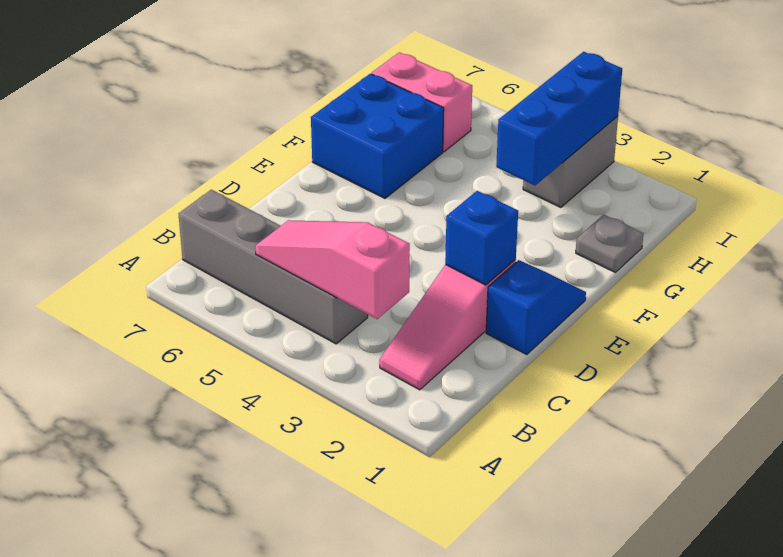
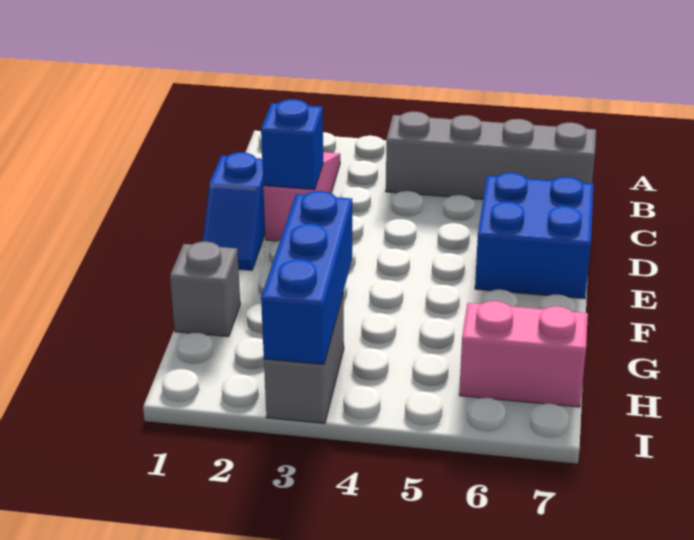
pink slope B3:B5 level 2 top 3 -> none
blue brick F6:G7 level 1 -> blue brick D6:E7 level 1
grey plate G1 level 1 -> grey brick G1 level 1

